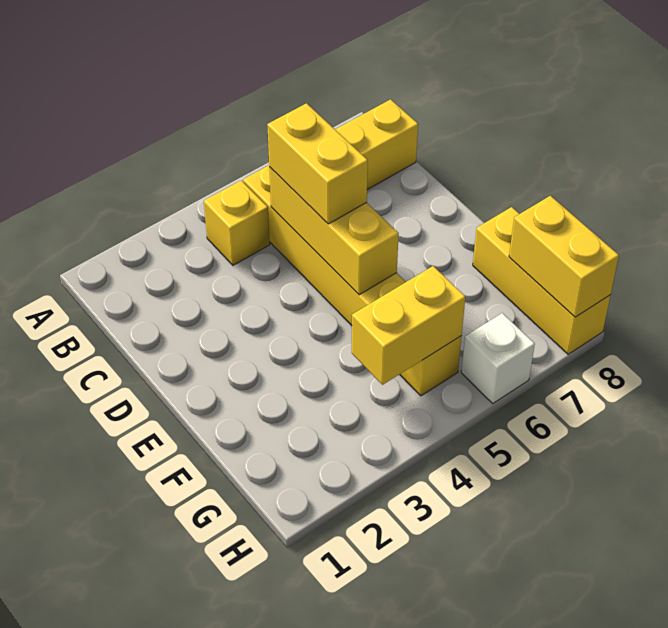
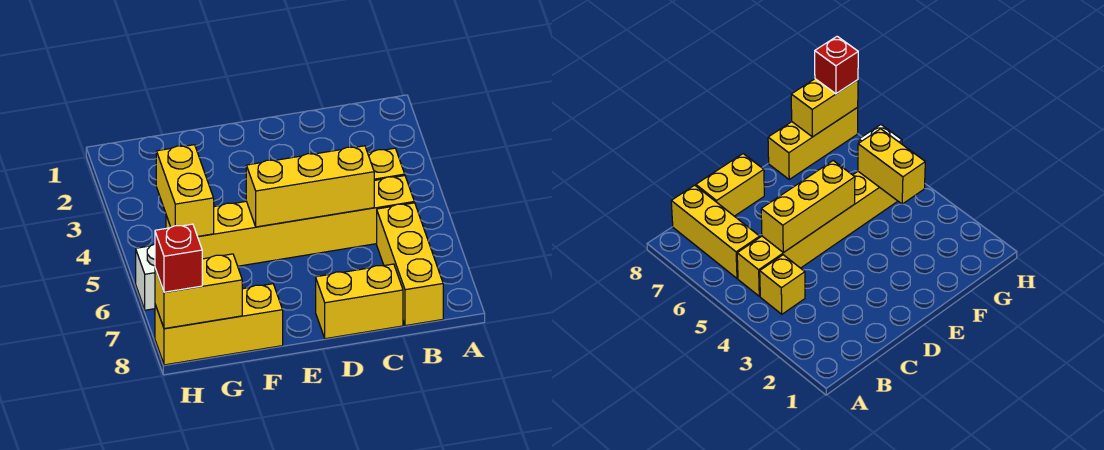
yellow brick C5:D5 level 3 -> yellow brick C8:D8 level 1
none -> red brick H8 level 3

